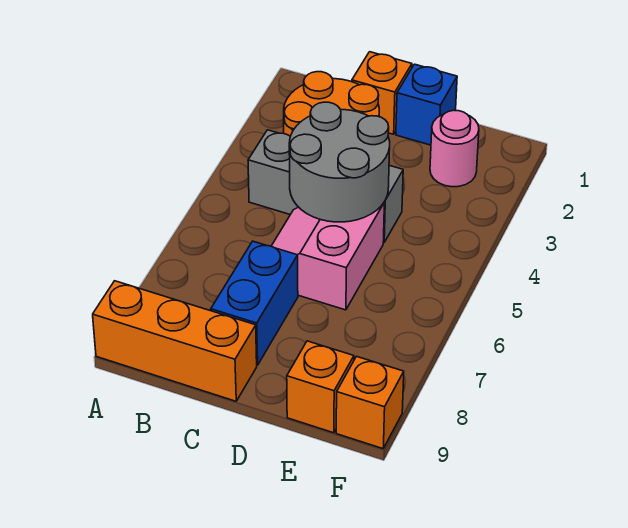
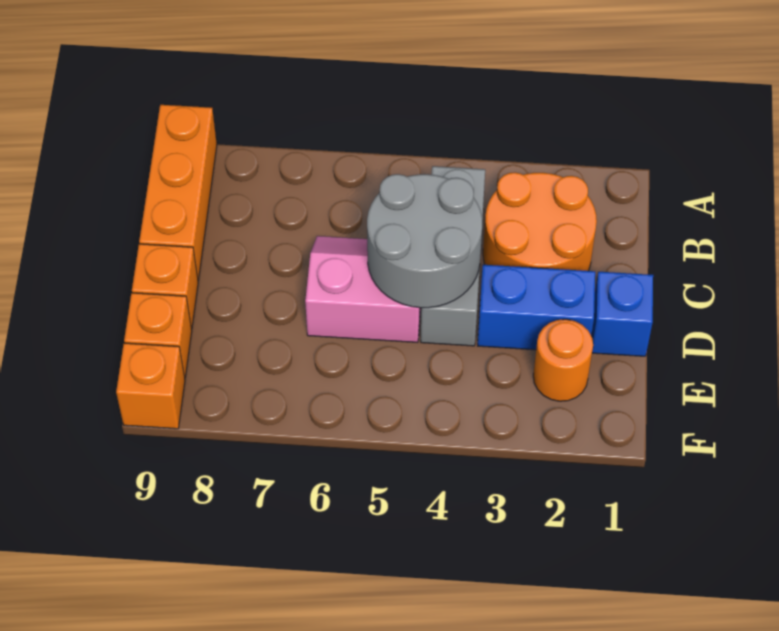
orange brick C1 level 1 -> orange brick D9 level 1
blue brick C7:C8 level 1 -> blue brick D2:D3 level 1
pink round brick E2 level 1 -> orange round brick E2 level 1

